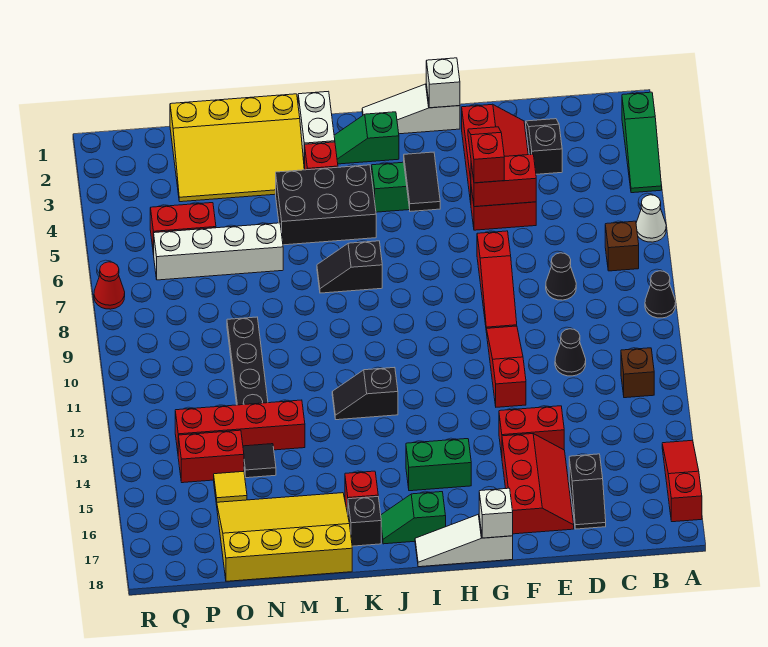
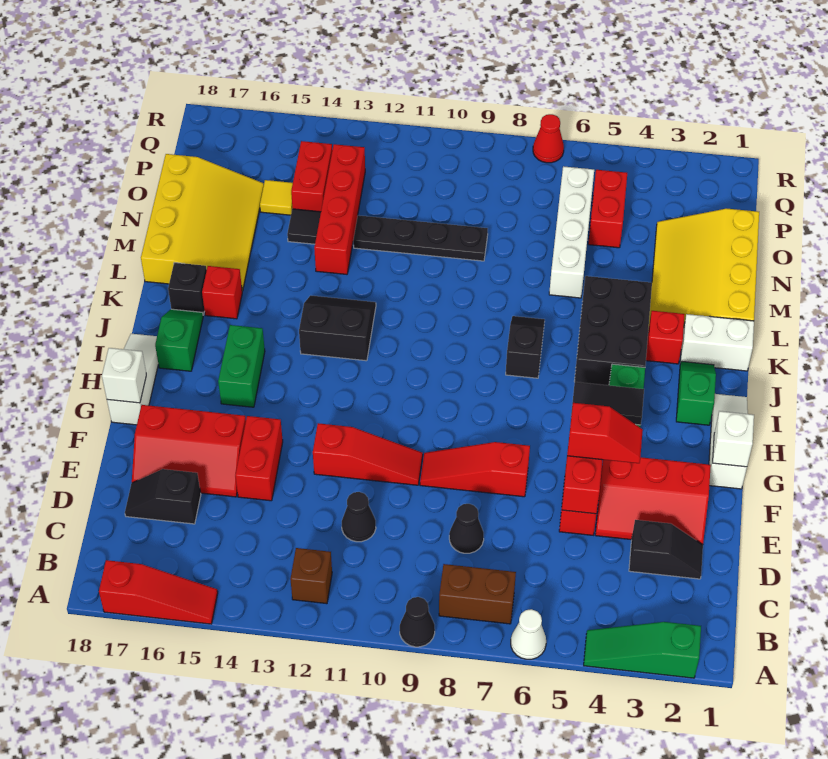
brown brick B7 level 1 -> brown brick B7:B8 level 1
black slope J12:K12 level 1 top J -> black slope J12:K13 level 1 top J

